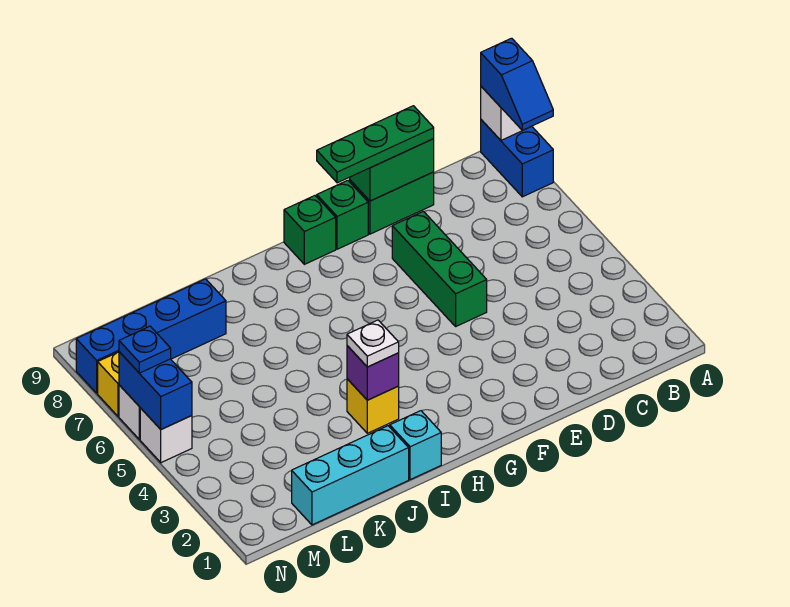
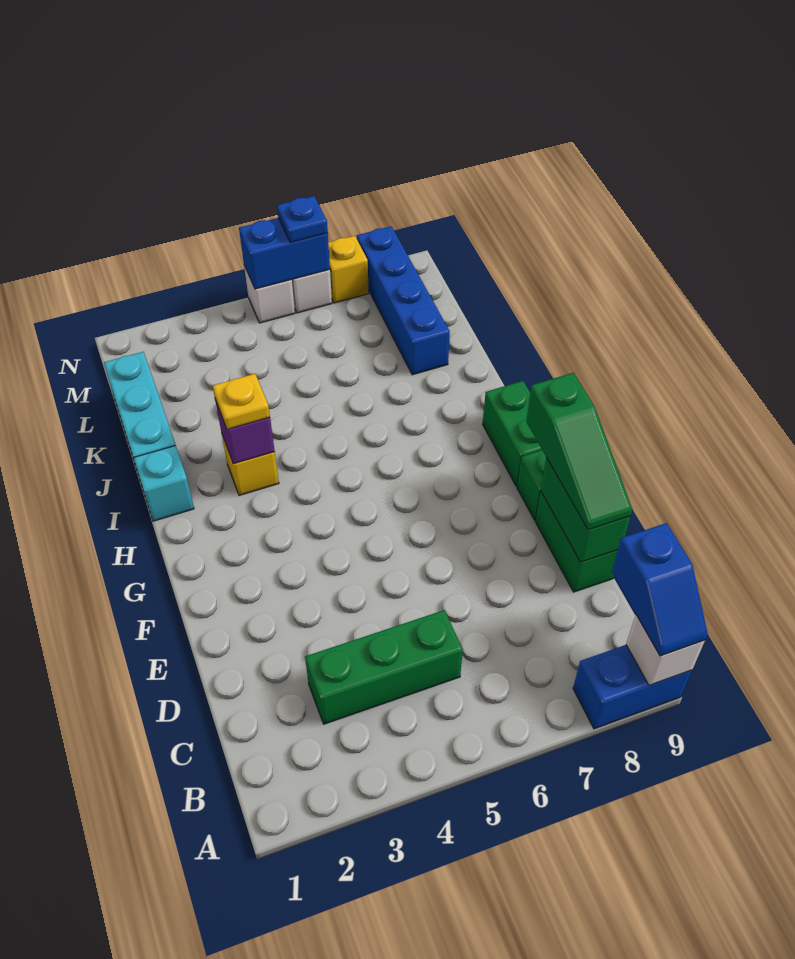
blue slope A8:A9 level 3 top 9 -> blue slope A9:B9 level 3 top B
green plate D9:F9 level 3 -> green slope D9:F9 level 3 top F
green brick E5:E7 level 1 -> green brick C3:C5 level 1
green brick G9 level 1 -> green brick G9:H9 level 1
white plate I3 level 3 -> yellow plate I3 level 3

